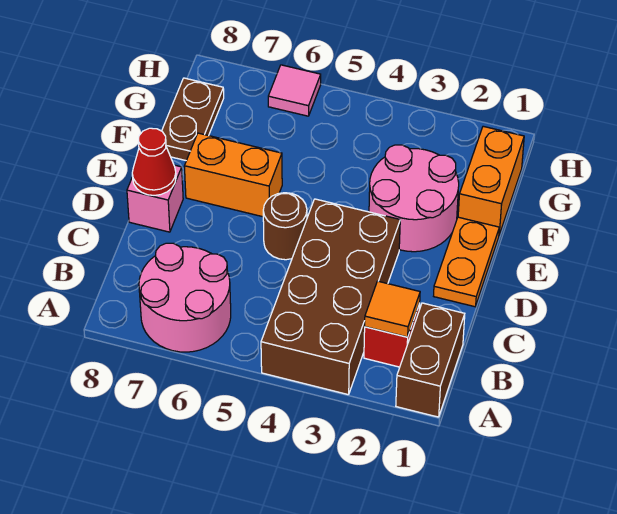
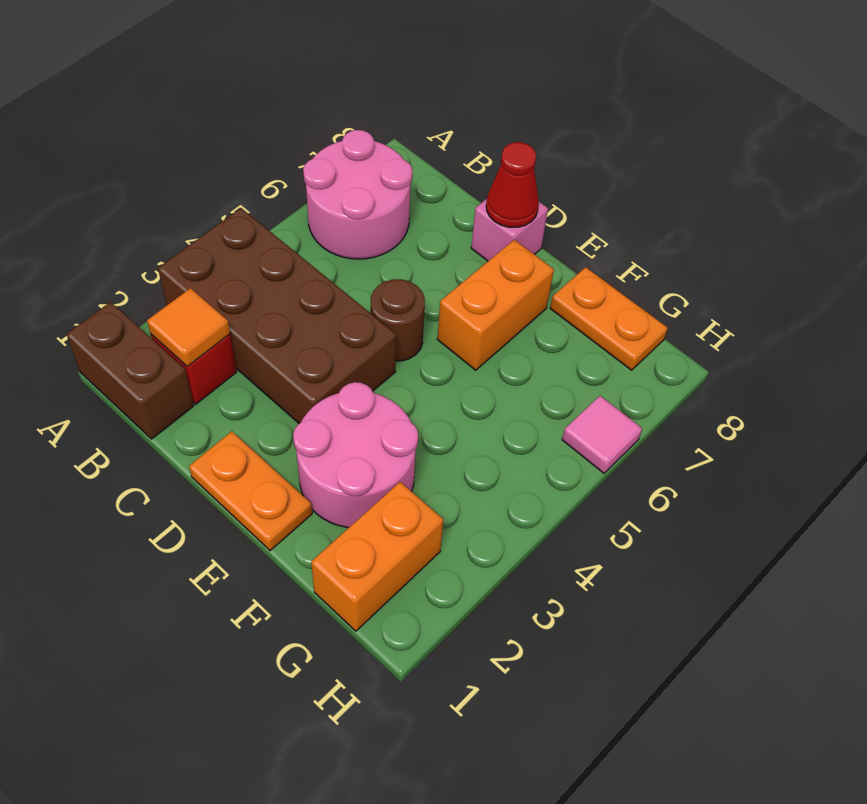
orange brick F1:G1 level 1 -> orange brick G1:G2 level 1
brown plate F8:G8 level 1 -> orange plate F8:G8 level 1

